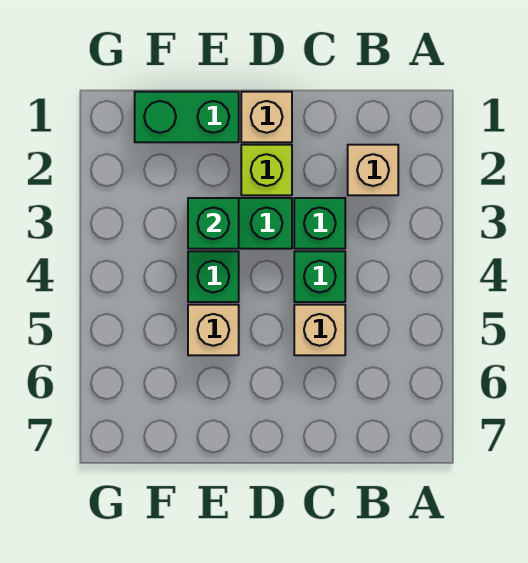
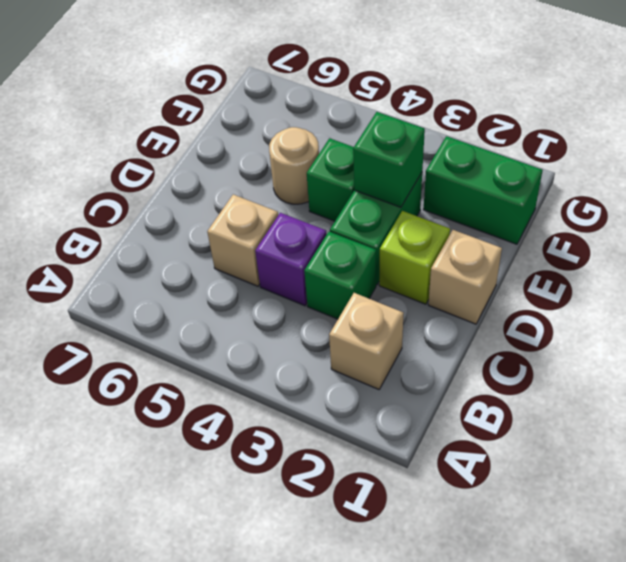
green brick C4 level 1 -> purple brick C4 level 1
green brick E1:F1 level 1 -> green brick F1:F2 level 1
tan brick E5 level 1 -> tan round brick E5 level 1

